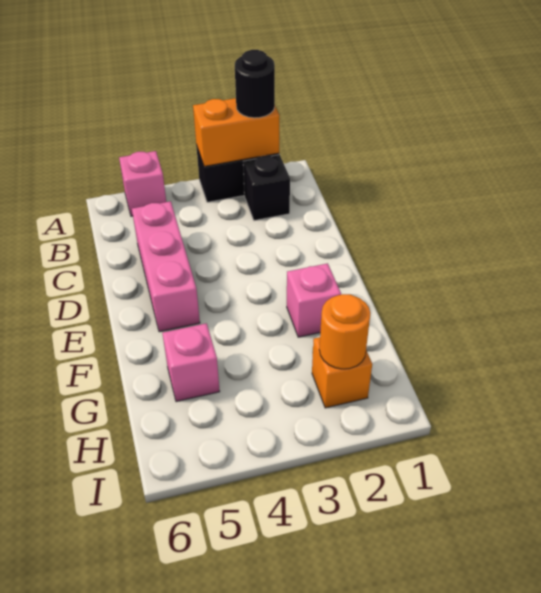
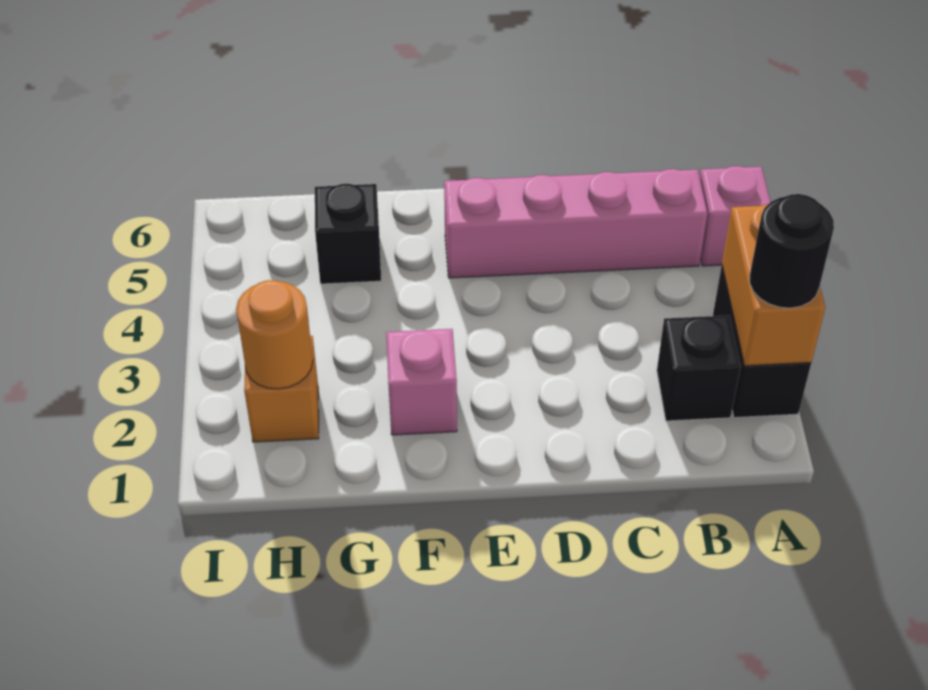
pink brick C5:E5 level 1 -> pink brick B5:E5 level 1
pink brick G5 level 1 -> black brick G5 level 1

